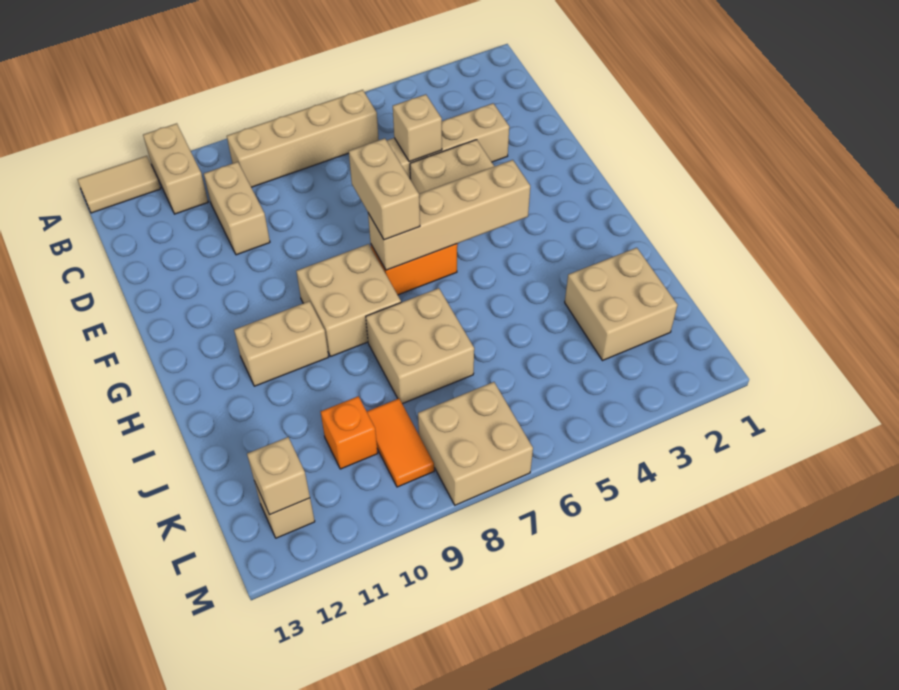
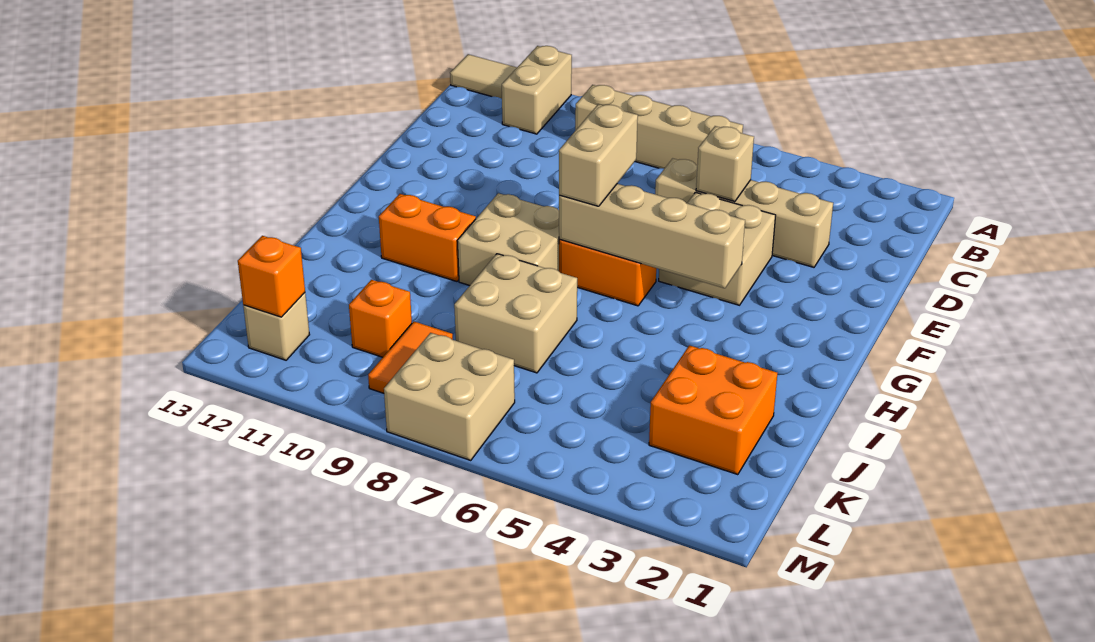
tan brick C10:D10 level 1 -> none
tan brick H10:H11 level 1 -> orange brick H10:H11 level 1
tan brick J2:K3 level 1 -> orange brick J2:K3 level 1
tan brick L12 level 2 -> orange brick L12 level 2

